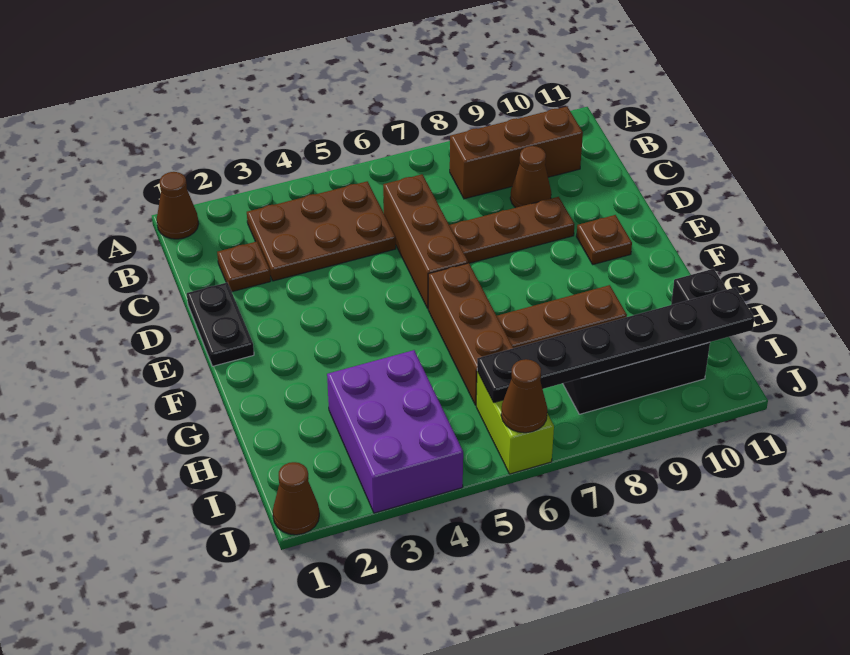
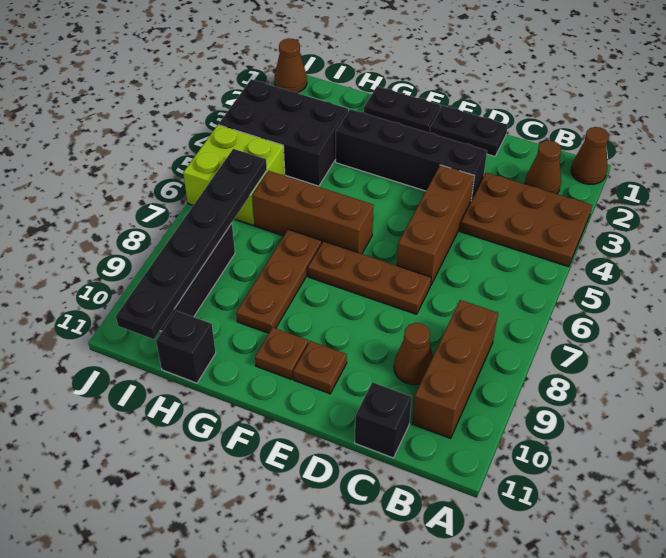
brown plate B3:C5 level 1 -> brown plate A3:C4 level 1
brown plate C2 level 1 -> brown plate F10 level 1
brown brick C6:E6 level 1 -> brown brick D4:D6 level 1
none -> black brick C11 level 1
none -> black brick D3:G3 level 1
brown plate D7:D9 level 1 -> brown plate D7:F7 level 1
none -> black plate F1:G1 level 1
purple brick H3:J4 level 1 -> black brick H3:J4 level 1
lime brick I6:J6 level 1 -> lime brick I5:J6 level 1
brown cone J6 level 2 -> brown cone B2 level 1

